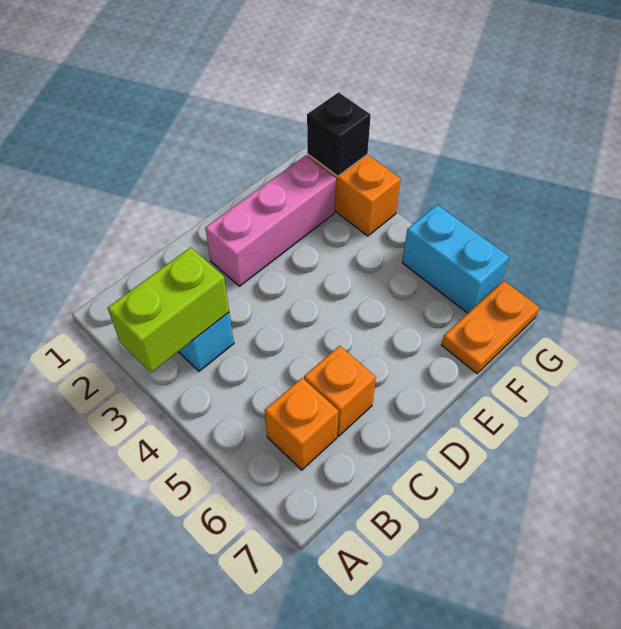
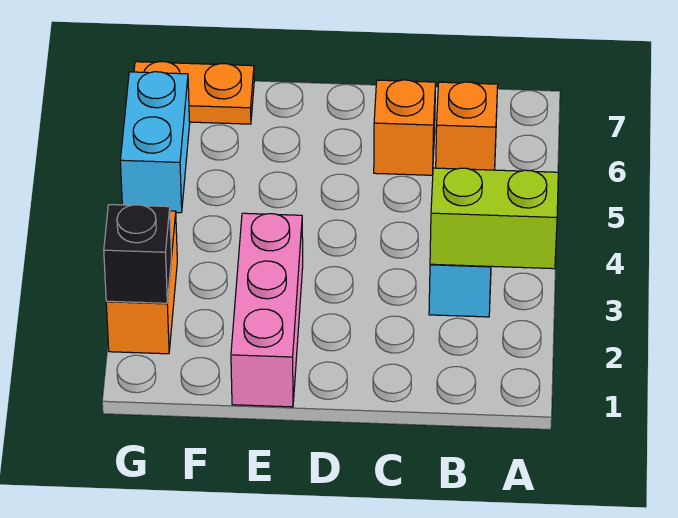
pink brick D2:F2 level 1 -> pink brick E1:E3 level 1

